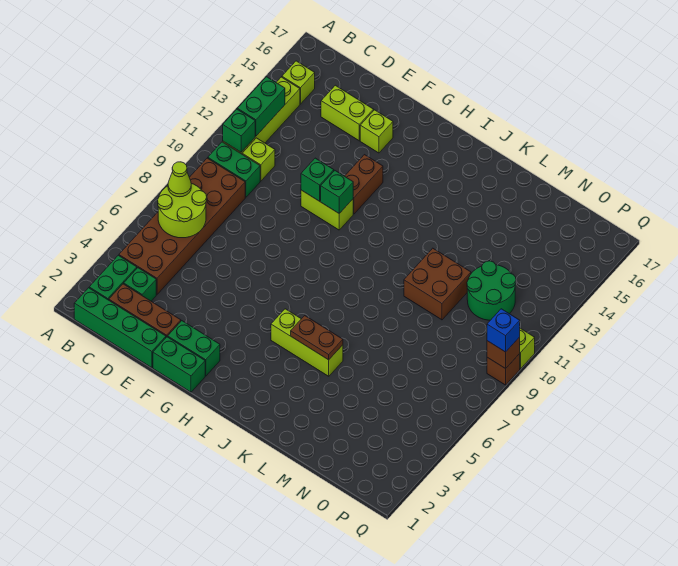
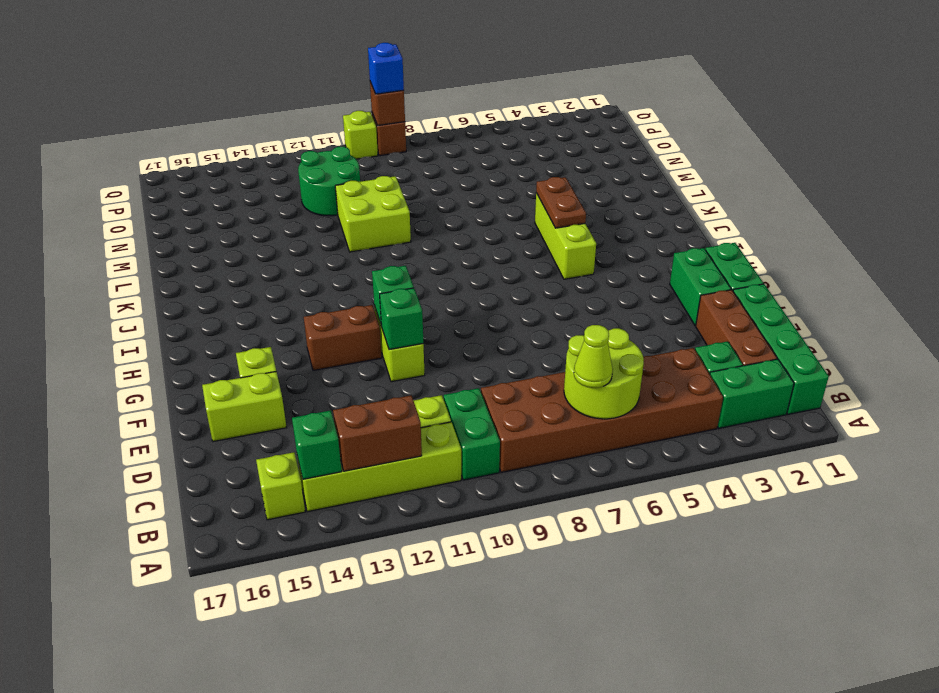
green brick B11 level 2 -> green brick B14 level 2
green brick B12:B13 level 2 -> brown brick B12:B13 level 2
lime brick D15:E15 level 1 -> lime brick E15:E16 level 1
brown brick L10:M11 level 1 -> lime brick L10:M11 level 1

